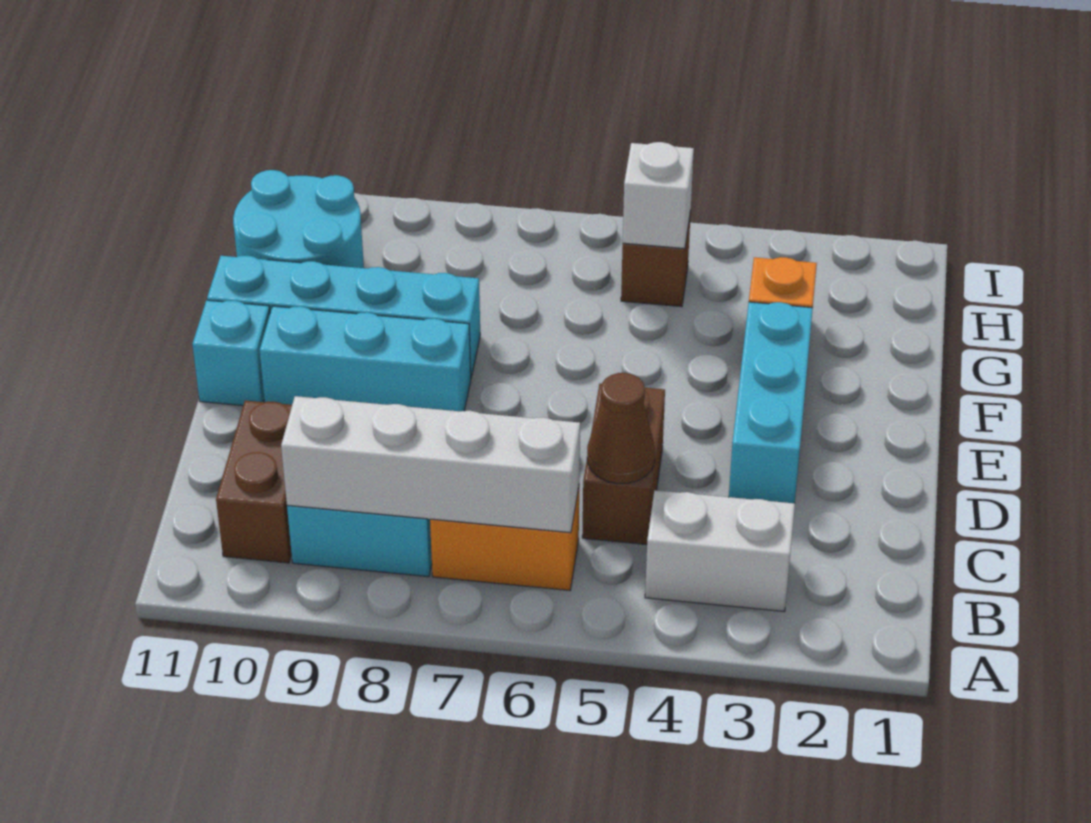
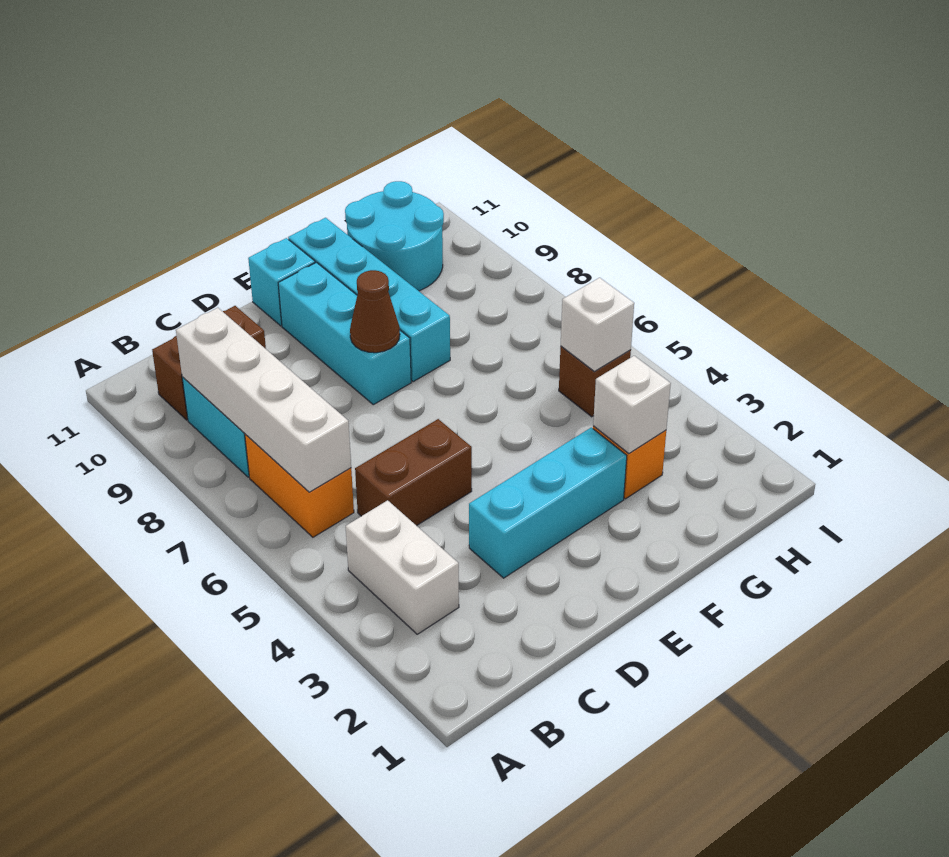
brown cone C5 level 2 -> brown cone E8 level 2
none -> white brick G3 level 2

